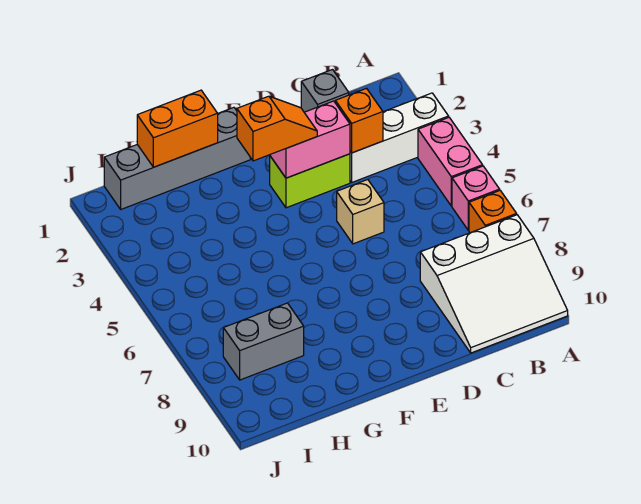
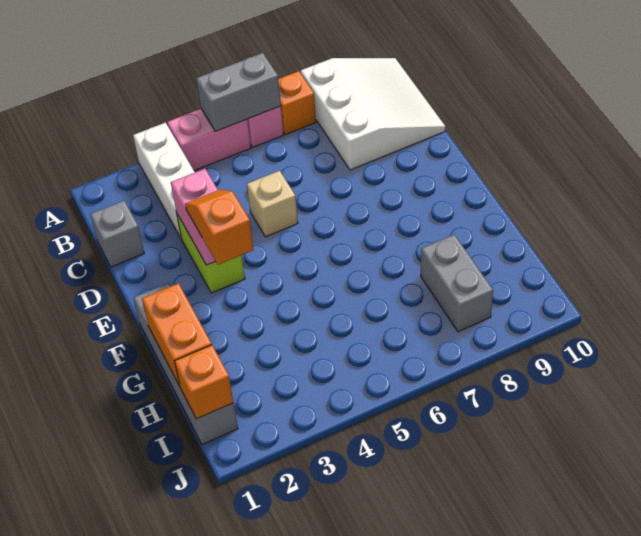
none -> grey brick A5:A6 level 2
orange brick C3 level 2 -> orange brick I1 level 2

